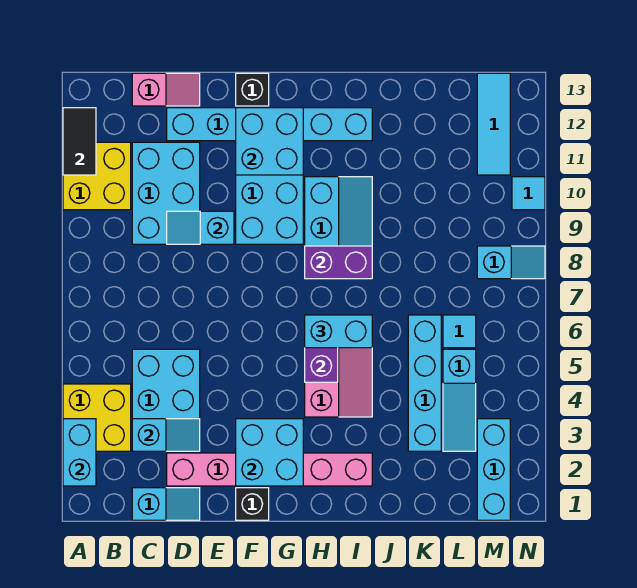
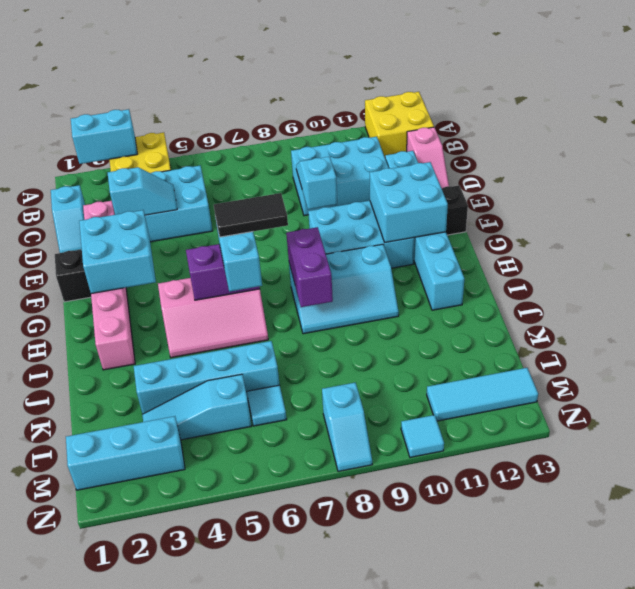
yellow brick A10:B11 level 1 -> yellow brick A12:B13 level 1
black tile A11:A12 level 2 -> black tile H6:H7 level 4
cyan slope C3:D3 level 2 top C -> cyan slope D3:D4 level 2 top 3

